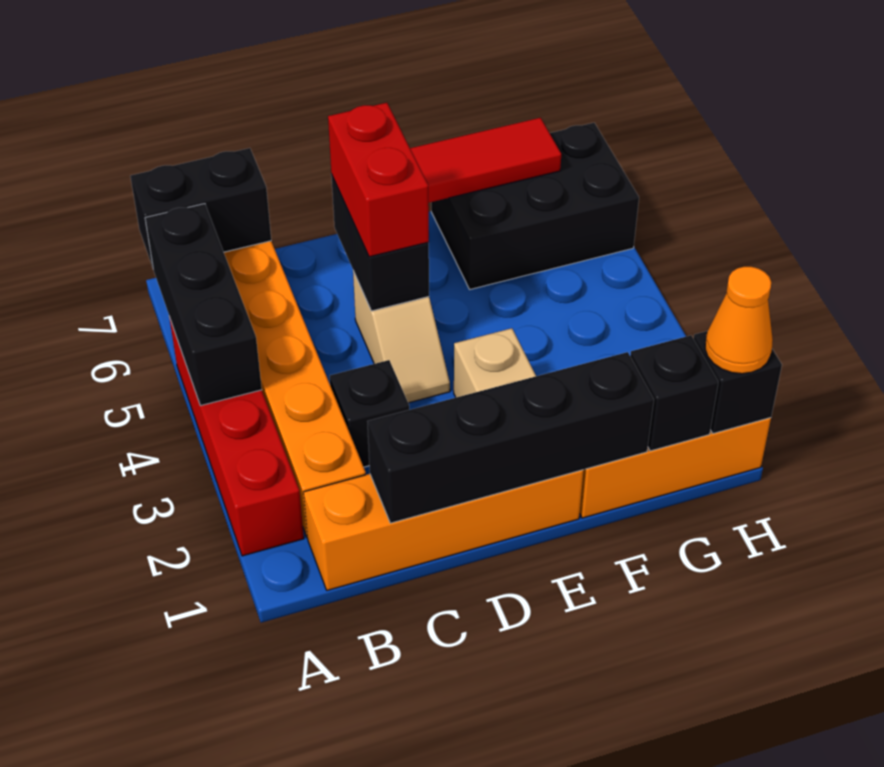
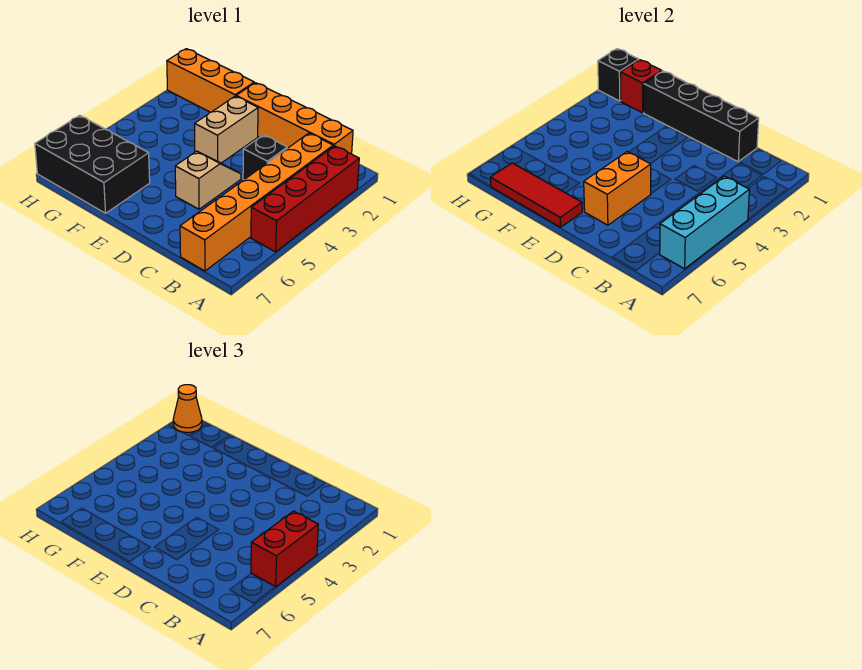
black brick A4:A6 level 2 -> cyan brick A4:A6 level 2
black brick A7:B7 level 2 -> none
black brick D5:D6 level 2 -> orange brick D5:D6 level 2
red brick D5:D6 level 3 -> red brick A4:A5 level 3
black brick G1 level 2 -> red brick G1 level 2

